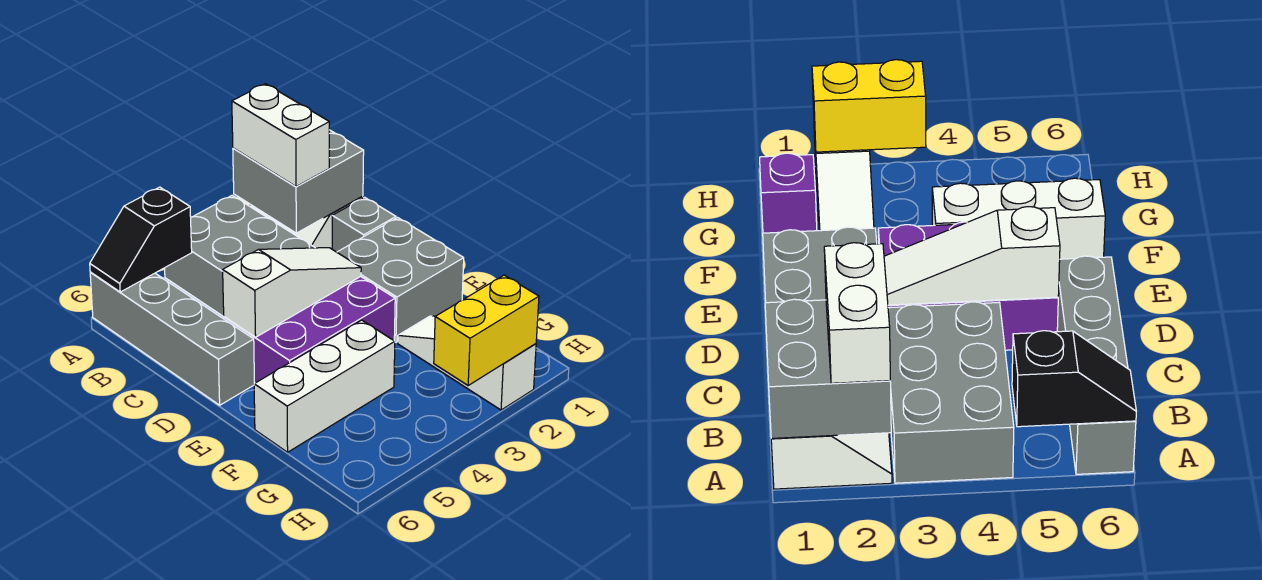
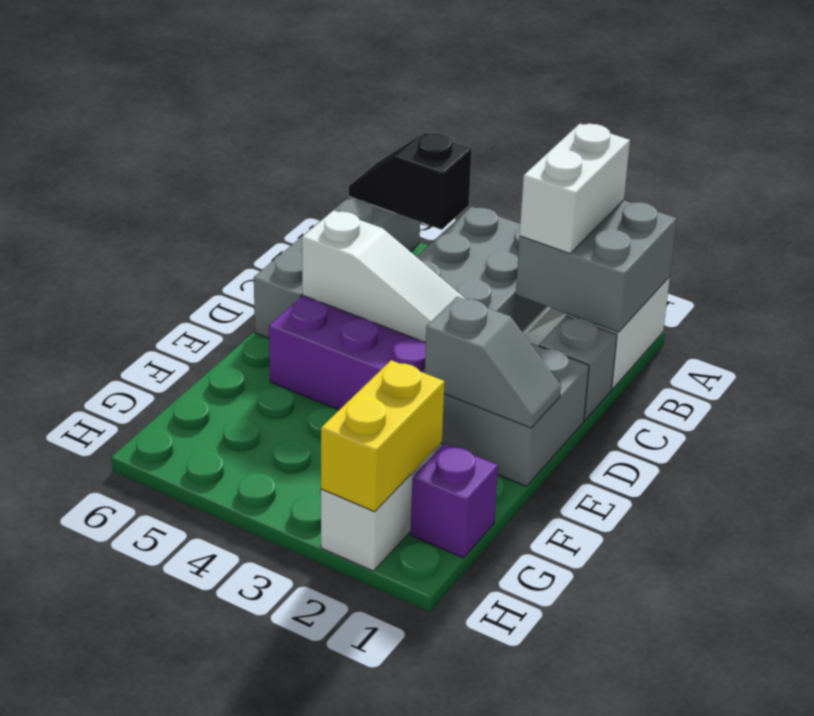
none -> grey slope E1:E2 level 2 top 2
white brick F4:F6 level 1 -> none
yellow brick H2:H3 level 2 -> yellow brick G2:H2 level 2

